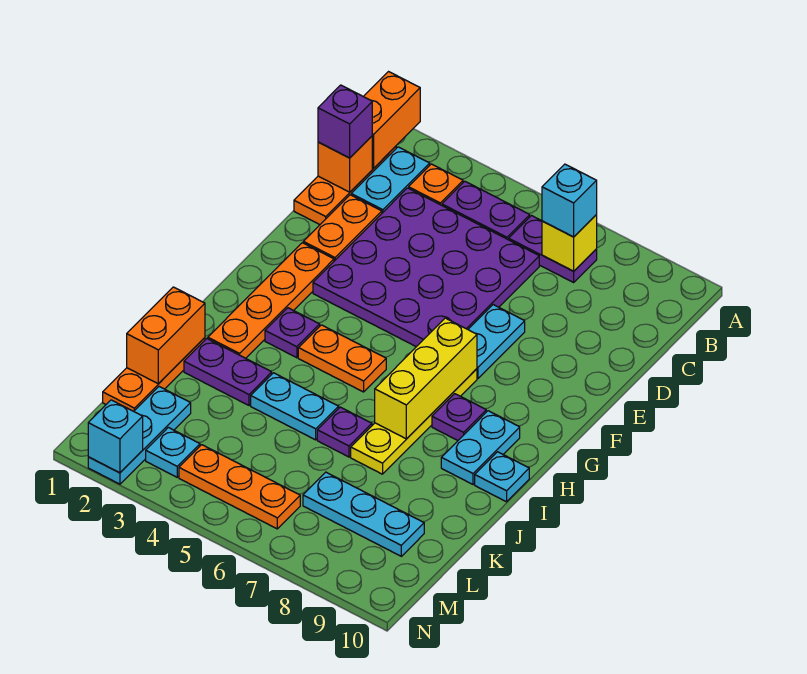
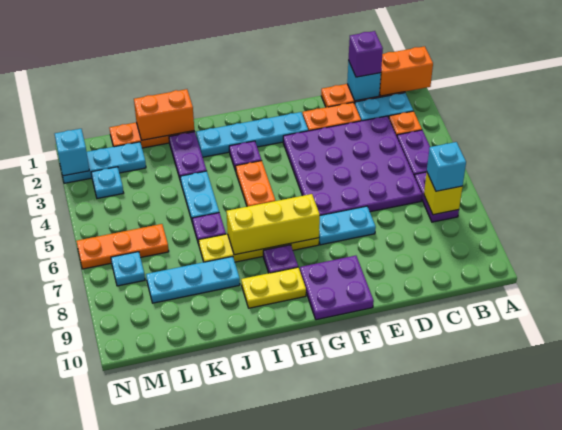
orange brick C1 level 2 -> cyan brick C1 level 2
orange plate F2:I2 level 1 -> cyan plate F2:I2 level 1
none -> purple plate F9:G10 level 1
cyan plate H9:I9 level 1 -> yellow plate H9:I9 level 1
cyan plate I10 level 1 -> cyan plate M7 level 1
cyan plate L7:L9 level 1 -> cyan plate J8:L8 level 1
orange plate M4:M6 level 1 -> orange plate L6:N6 level 1

